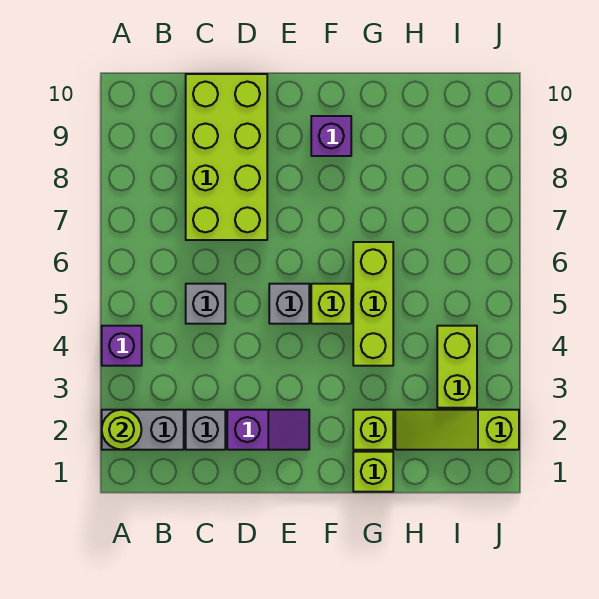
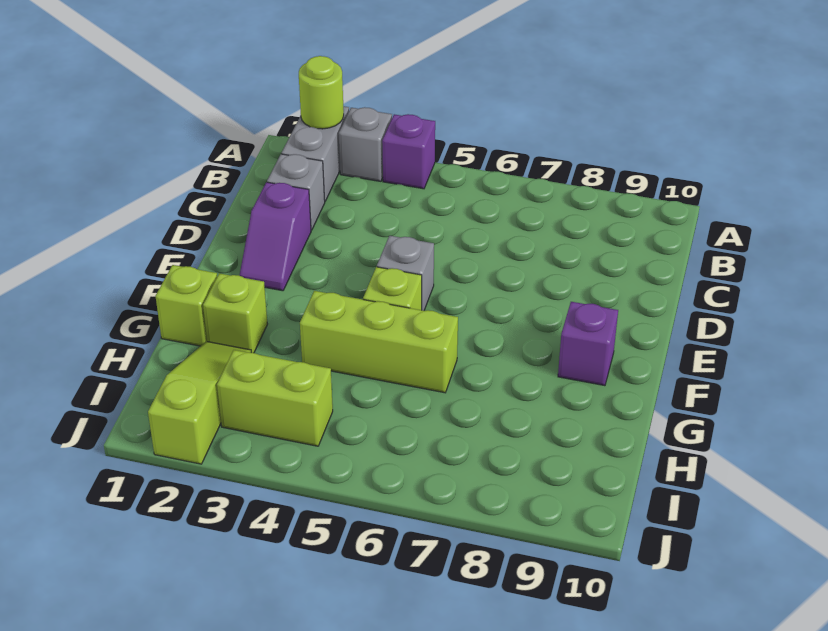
grey brick C5 level 1 -> grey brick A3 level 1
lime brick C7:D10 level 1 -> none

